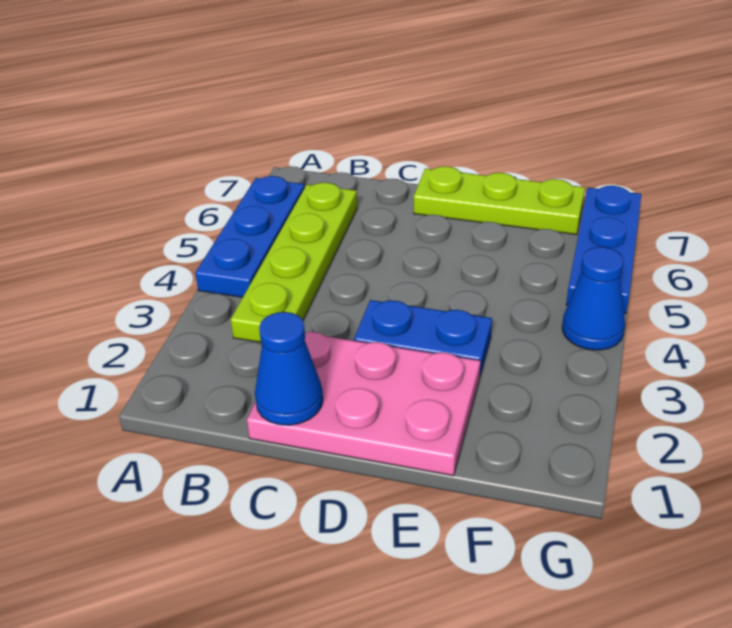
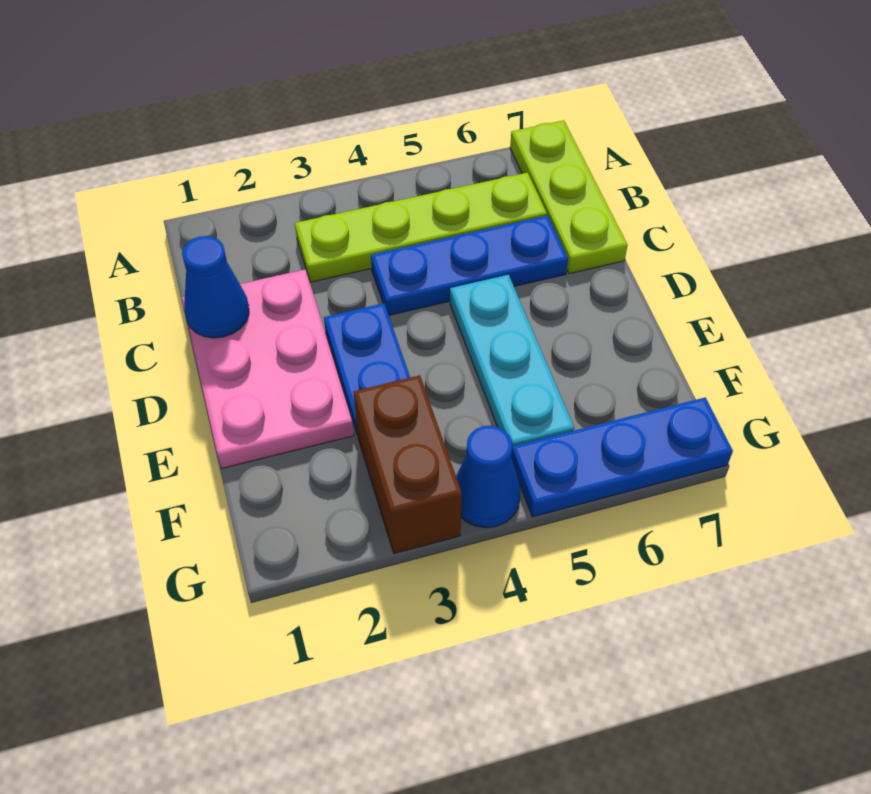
blue plate A4:A6 level 1 -> blue plate C4:C6 level 1
none -> cyan plate D5:F5 level 1
lime plate D7:F7 level 1 -> lime plate A7:C7 level 1
none -> brown brick F3:G3 level 1

